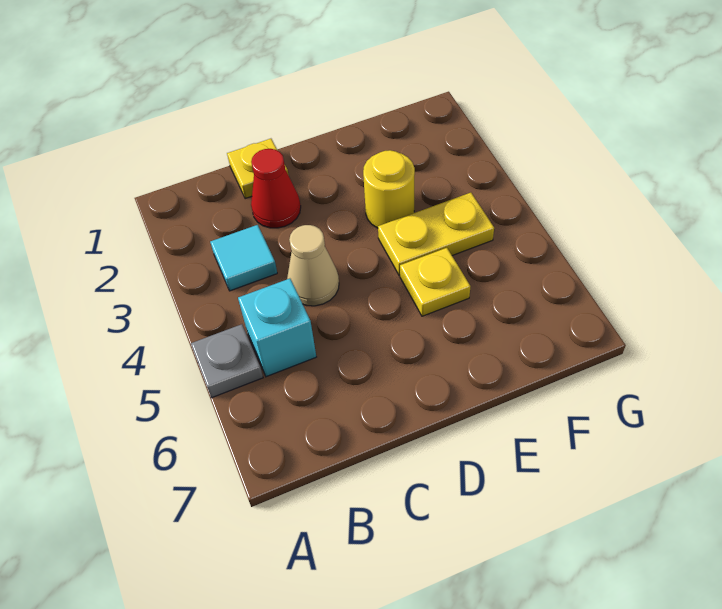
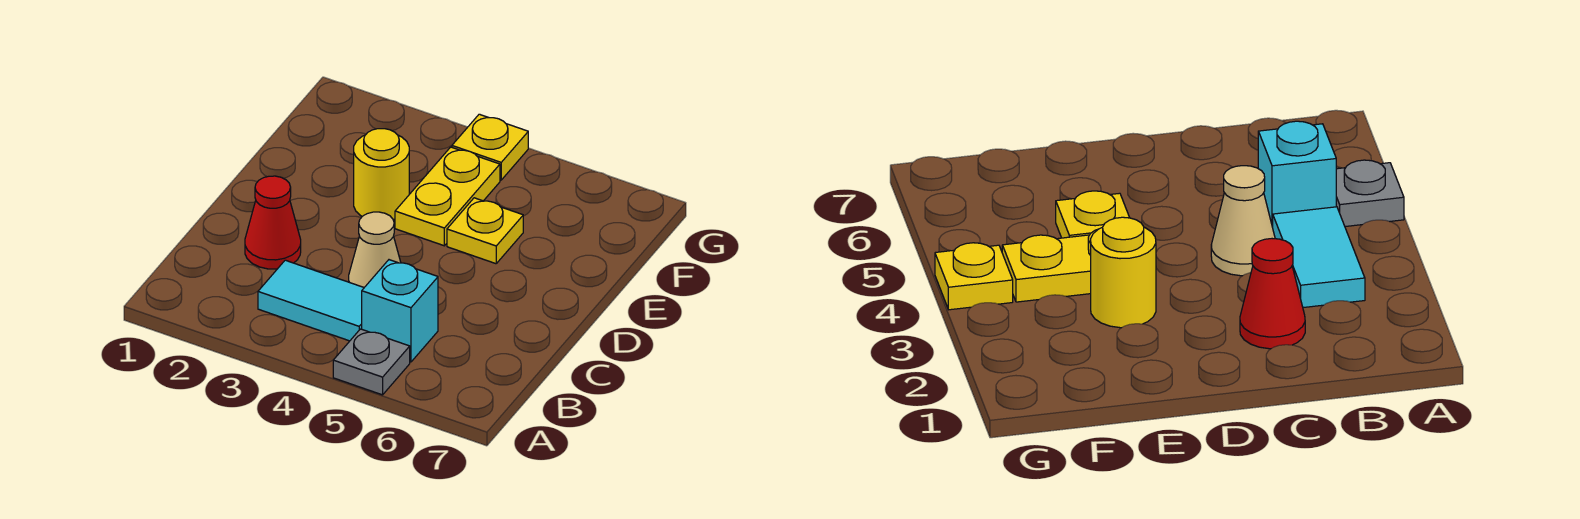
cyan tile B3 level 1 -> cyan tile B3:B4 level 1
yellow plate C1 level 1 -> yellow plate G4 level 1

